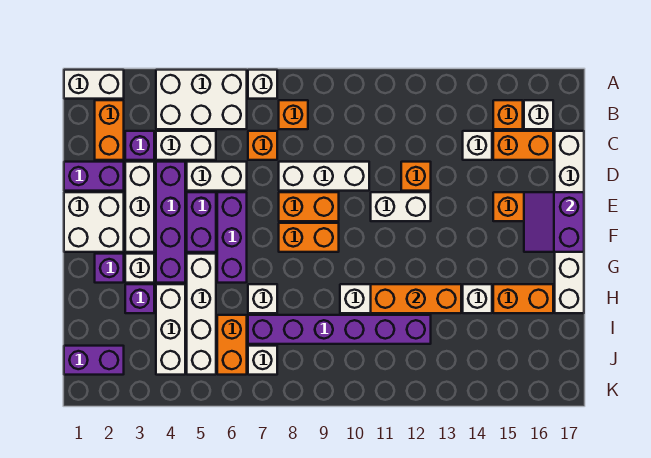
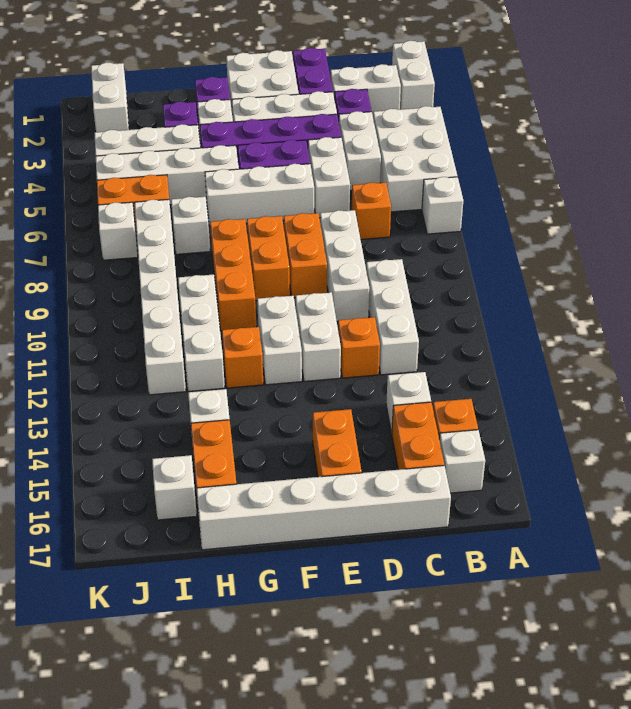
orange brick B2:C2 level 1 -> white brick B2:C2 level 1
orange brick B8 level 1 -> orange brick G12 level 1
none -> white brick C10:C12 level 1
purple brick E6:G6 level 1 -> white brick E6:G6 level 1
purple slope E16:F17 level 2 top 17 -> none
none -> white brick F11:F12 level 1
orange brick H11:H13 level 2 -> orange brick G8:G10 level 1
purple brick I7:I12 level 1 -> white brick I7:I12 level 1
none -> white brick I16 level 1
purple brick J1:J2 level 1 -> white brick J1:J2 level 1

